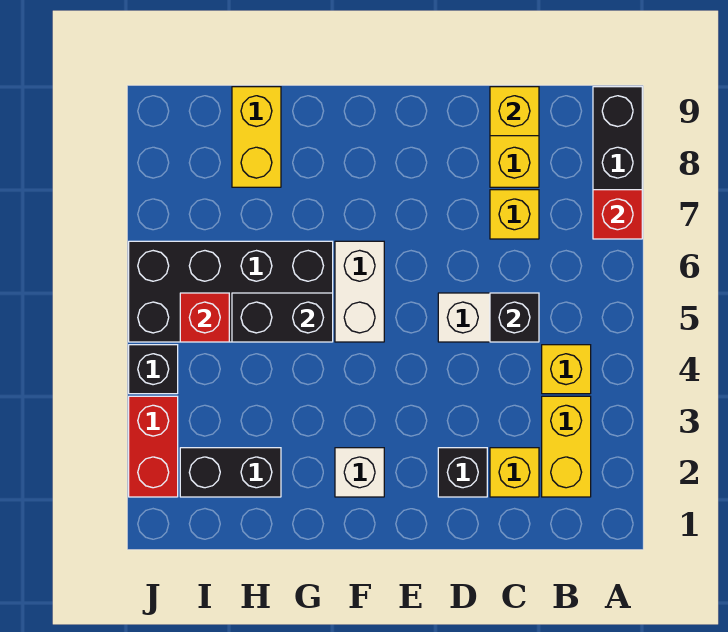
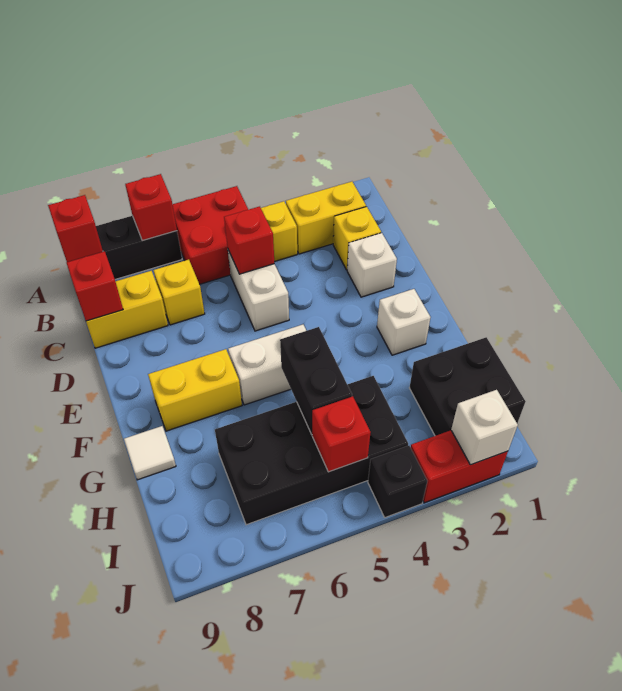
none -> red brick A5:B6 level 1
none -> red brick A9 level 2
black brick C5 level 2 -> red brick C5 level 2
yellow brick C9 level 2 -> red brick C9 level 2
black brick D2 level 1 -> white brick D2 level 1
black brick G5:J6 level 1 -> black brick H4:I7 level 1
none -> white tile G9 level 1
black brick H2:I2 level 1 -> black brick H1:I2 level 1
yellow brick H8:H9 level 1 -> yellow brick F7:F8 level 1
none -> white brick J2 level 2

